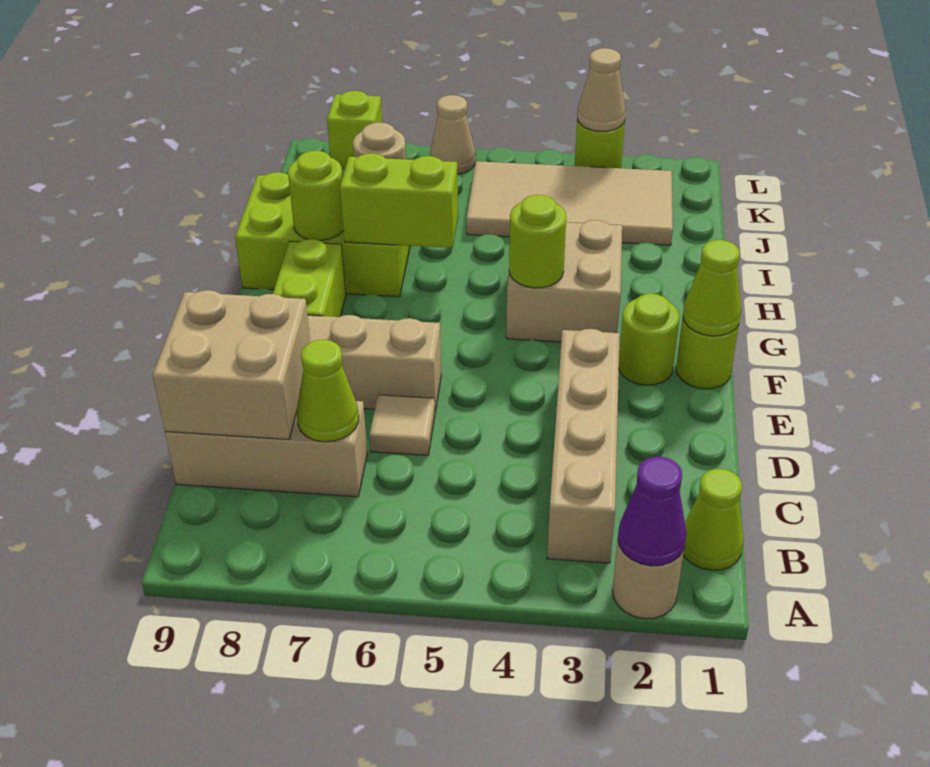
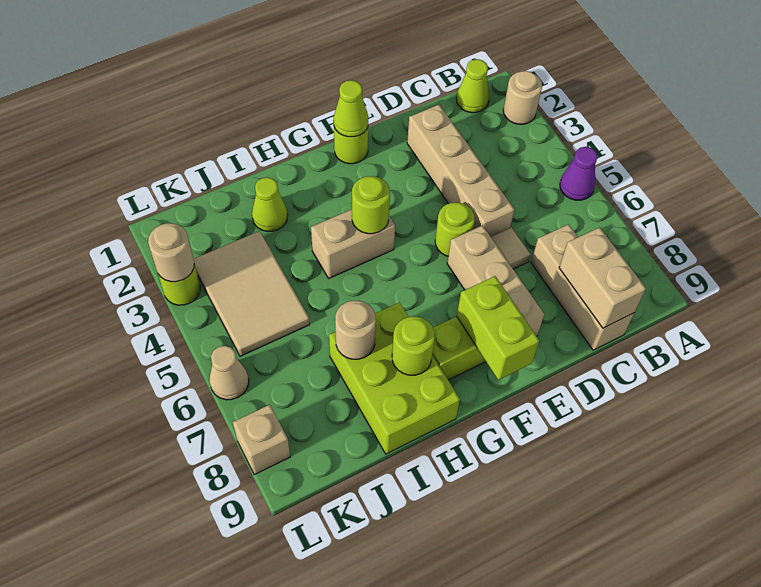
purple cone A2 level 2 -> purple cone A5 level 1
tan brick B3:E3 level 1 -> tan brick D2:D5 level 1
lime cone C7 level 2 -> lime cone I2 level 1
tan brick C8:D9 level 2 -> tan brick C8:C9 level 2
lime round brick F2 level 1 -> lime round brick E5 level 1
tan brick G3:H4 level 1 -> tan brick G4:H4 level 1
lime brick H6:H7 level 2 -> lime brick F8:F9 level 2
tan tile J2:K5 level 1 -> tan tile J3:K5 level 1
tan cone L3 level 2 -> tan round brick L3 level 2
lime brick L8 level 1 -> tan brick L8 level 1

